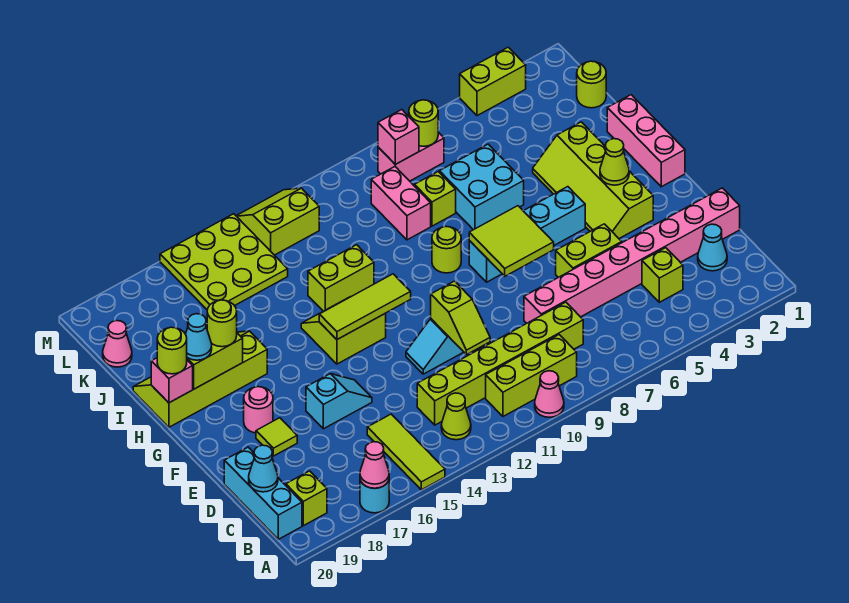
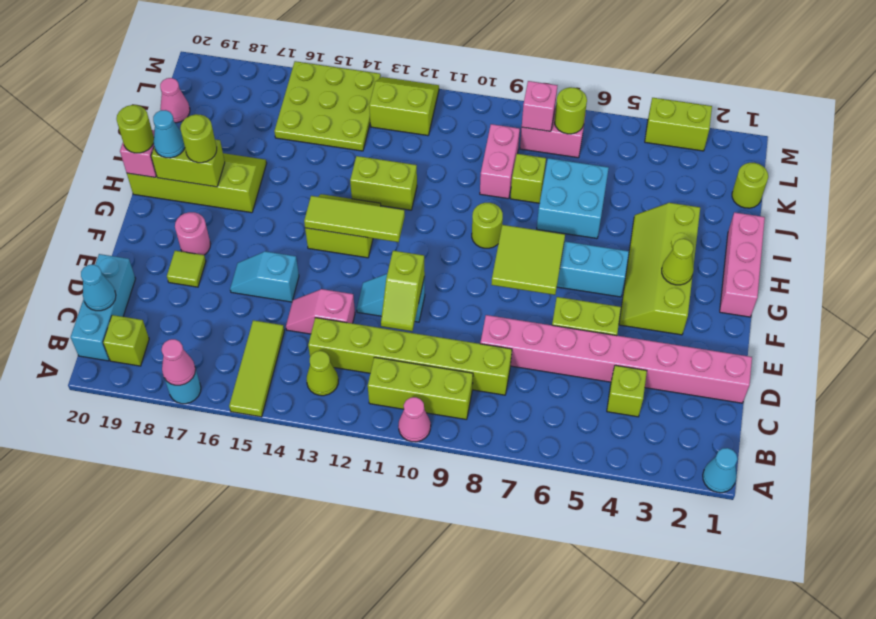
cyan cone C2 level 1 -> cyan cone A1 level 1
none -> pink slope D13:D14 level 1 top 13
cyan slope E15:E16 level 1 top 16 -> cyan slope E15:E16 level 1 top 15

